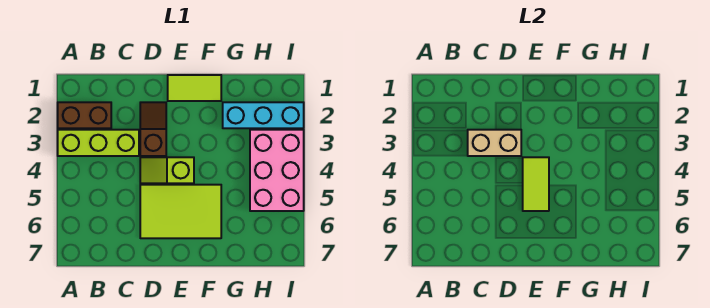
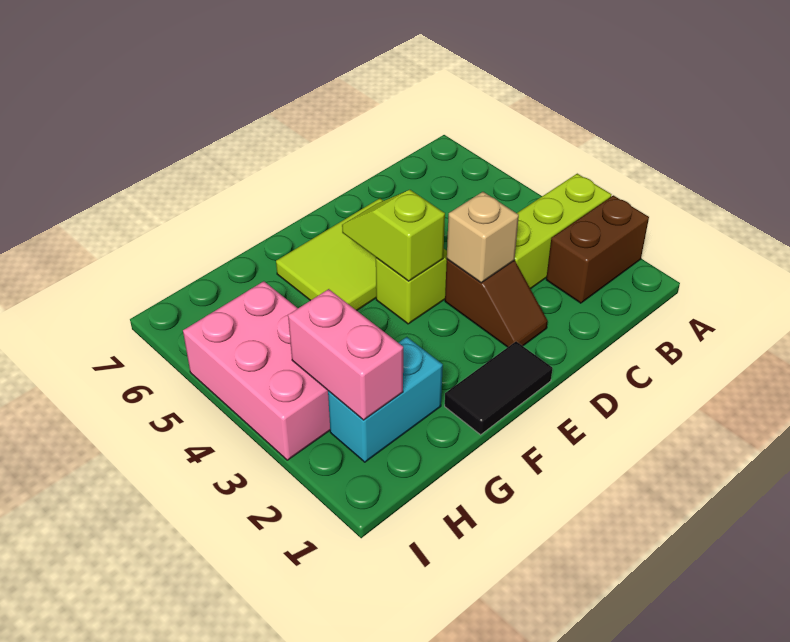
tan brick C3:D3 level 2 -> tan brick D3 level 2
lime tile E1:F1 level 1 -> black tile E1:F1 level 1
lime tile E4:E5 level 2 -> lime slope E4:E5 level 2 top 4
cyan brick G2:I2 level 1 -> cyan brick G2:H2 level 1
none -> pink brick H2:H3 level 2

